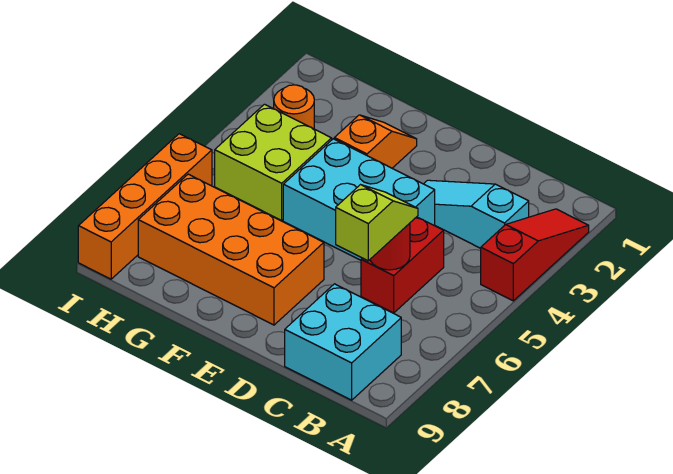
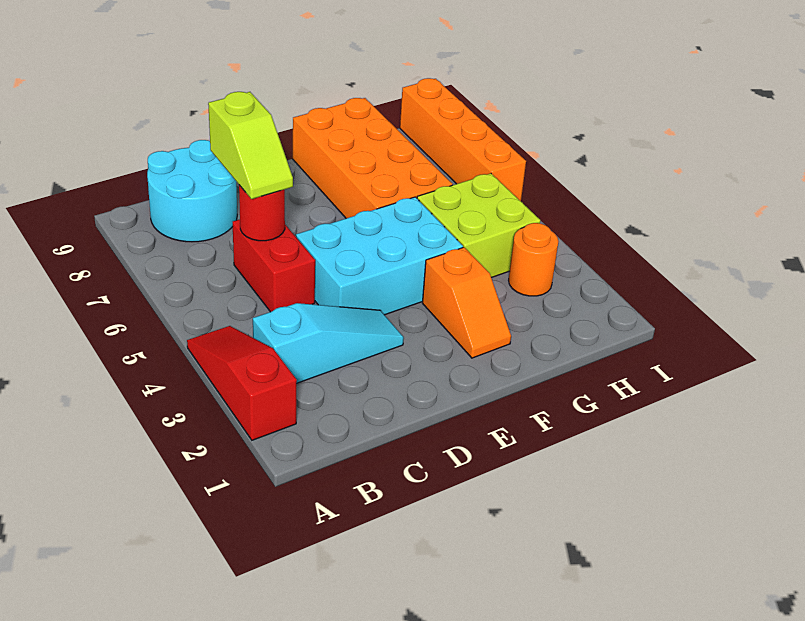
red slope A2:A4 level 1 top 4 -> red slope A2:A4 level 1 top 2
cyan brick B8:C9 level 1 -> cyan round brick B8:C9 level 1
orange brick E7:H8 level 1 -> orange brick F6:G9 level 1

